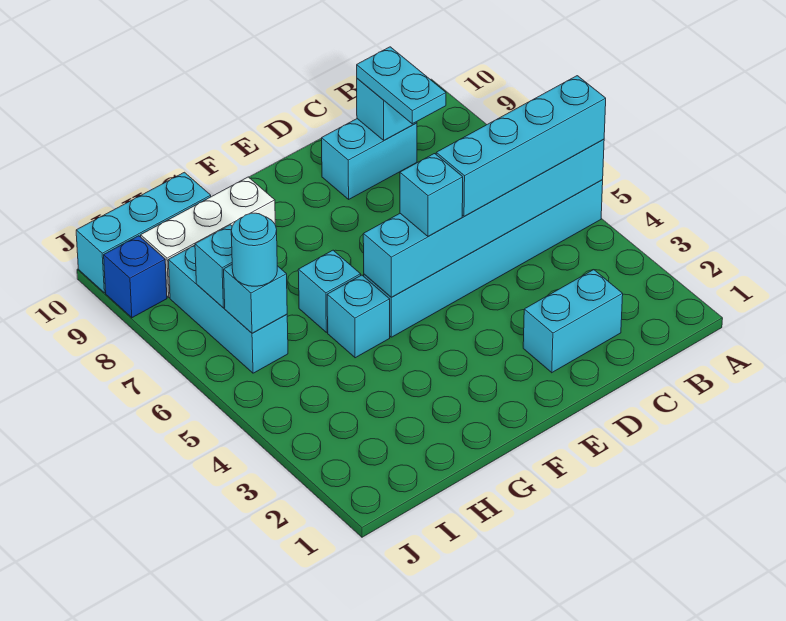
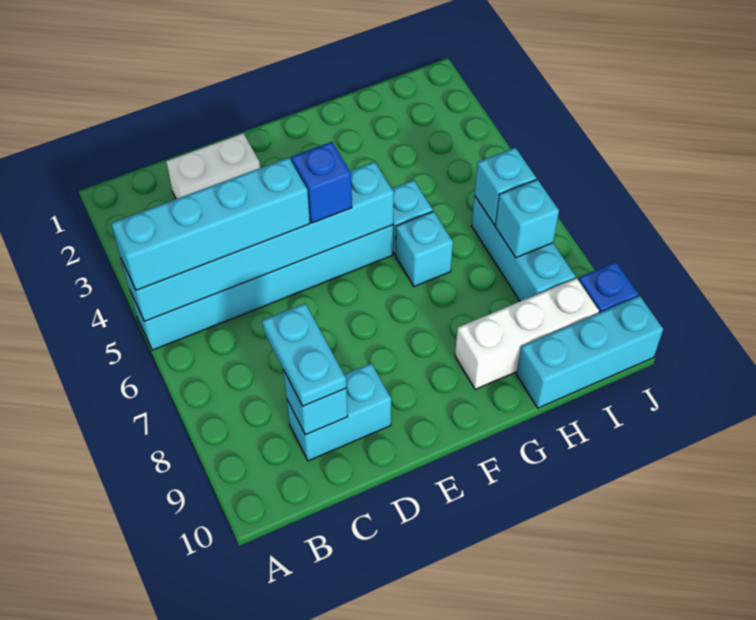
cyan brick C2:D2 level 1 -> white brick C2:D2 level 1
cyan brick E5 level 3 -> blue brick E5 level 3
cyan round brick I6 level 3 -> none

